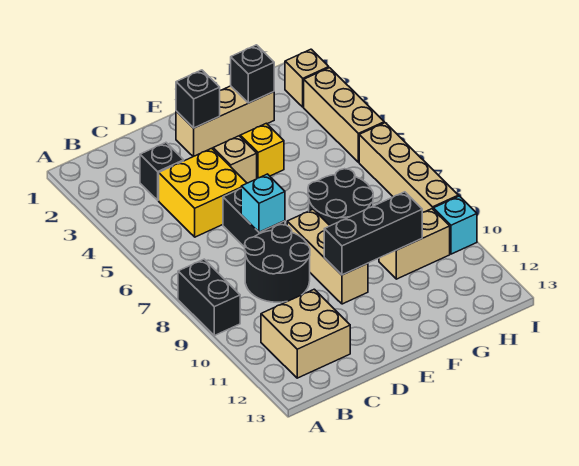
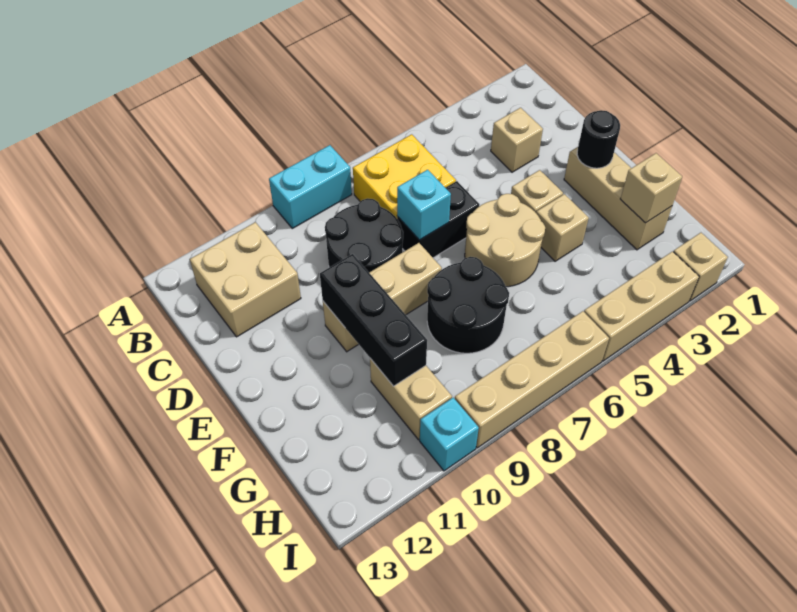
black brick A8:A9 level 1 -> cyan brick A8:A9 level 1
black brick C3 level 1 -> tan brick C3 level 1
yellow brick C4:D5 level 1 -> yellow brick B6:C7 level 1
black brick E2 level 2 -> black round brick E2 level 2
none -> tan round brick E5:F6 level 1
yellow brick F4 level 1 -> tan brick F4 level 1
black brick G2 level 2 -> tan brick G2 level 2

